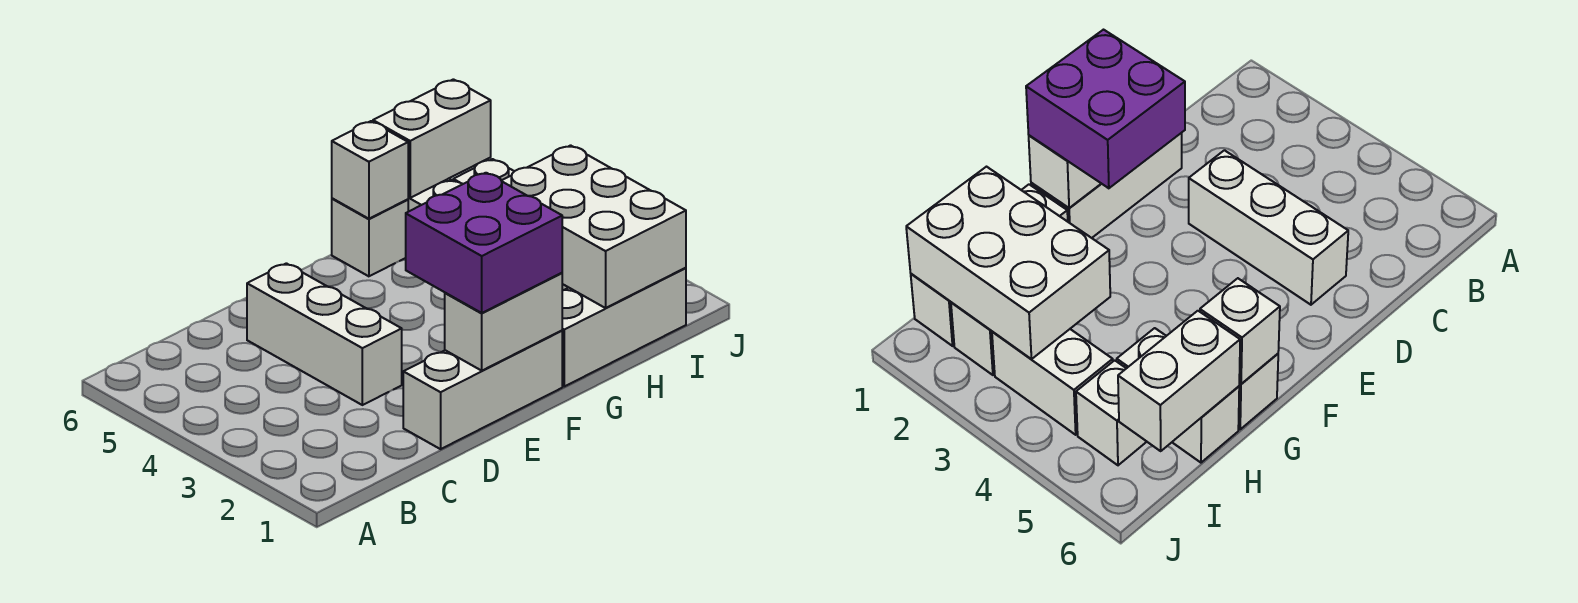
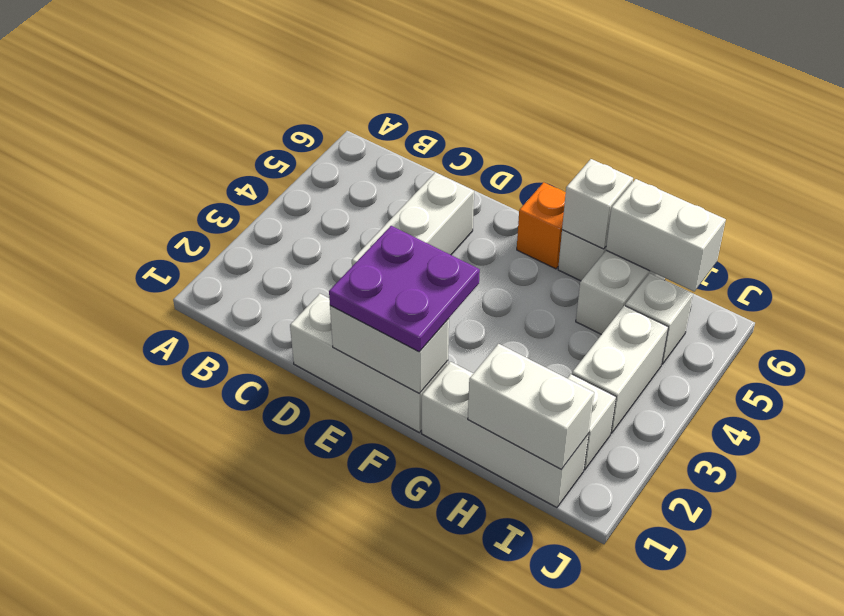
purple brick E1:F2 level 3 -> purple plate E1:F2 level 3
none -> orange brick F6 level 1
white brick H1:I3 level 2 -> white brick H1:I1 level 2

